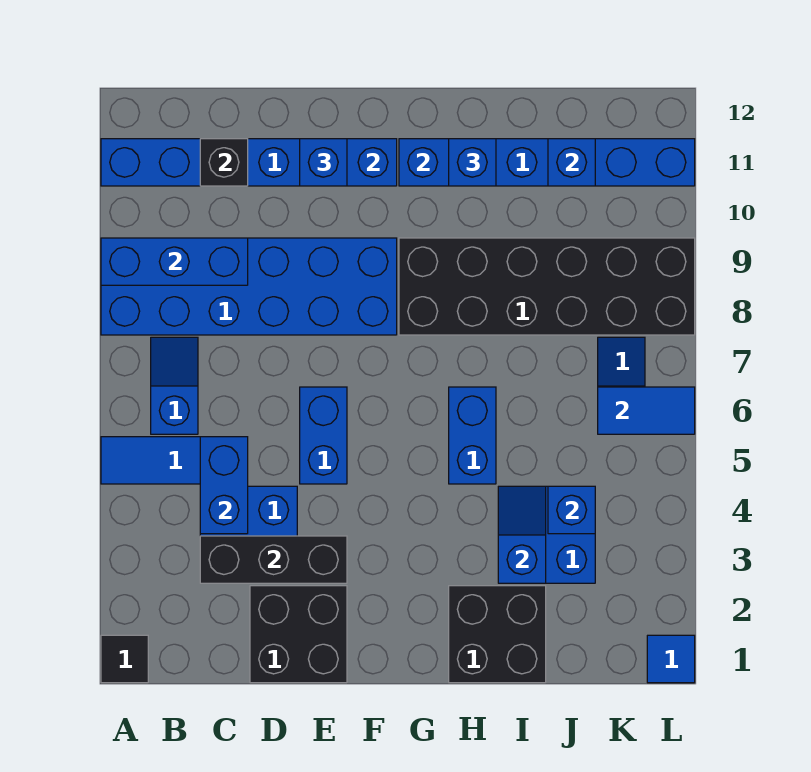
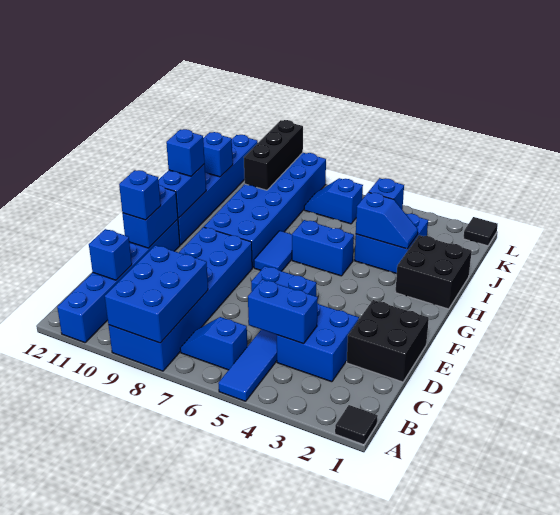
blue brick A9:C9 level 2 -> blue brick A8:C9 level 2
black brick C3:E3 level 2 -> black brick J9:L9 level 2
black brick C11 level 2 -> blue brick C11 level 2
black brick G8:L9 level 1 -> blue brick G8:L9 level 1
blue slope I3:I4 level 2 top 3 -> blue slope I3:I4 level 2 top 4
blue tile K6:L6 level 2 -> blue tile G7:H7 level 1
blue tile L1 level 1 -> black tile L1 level 1

